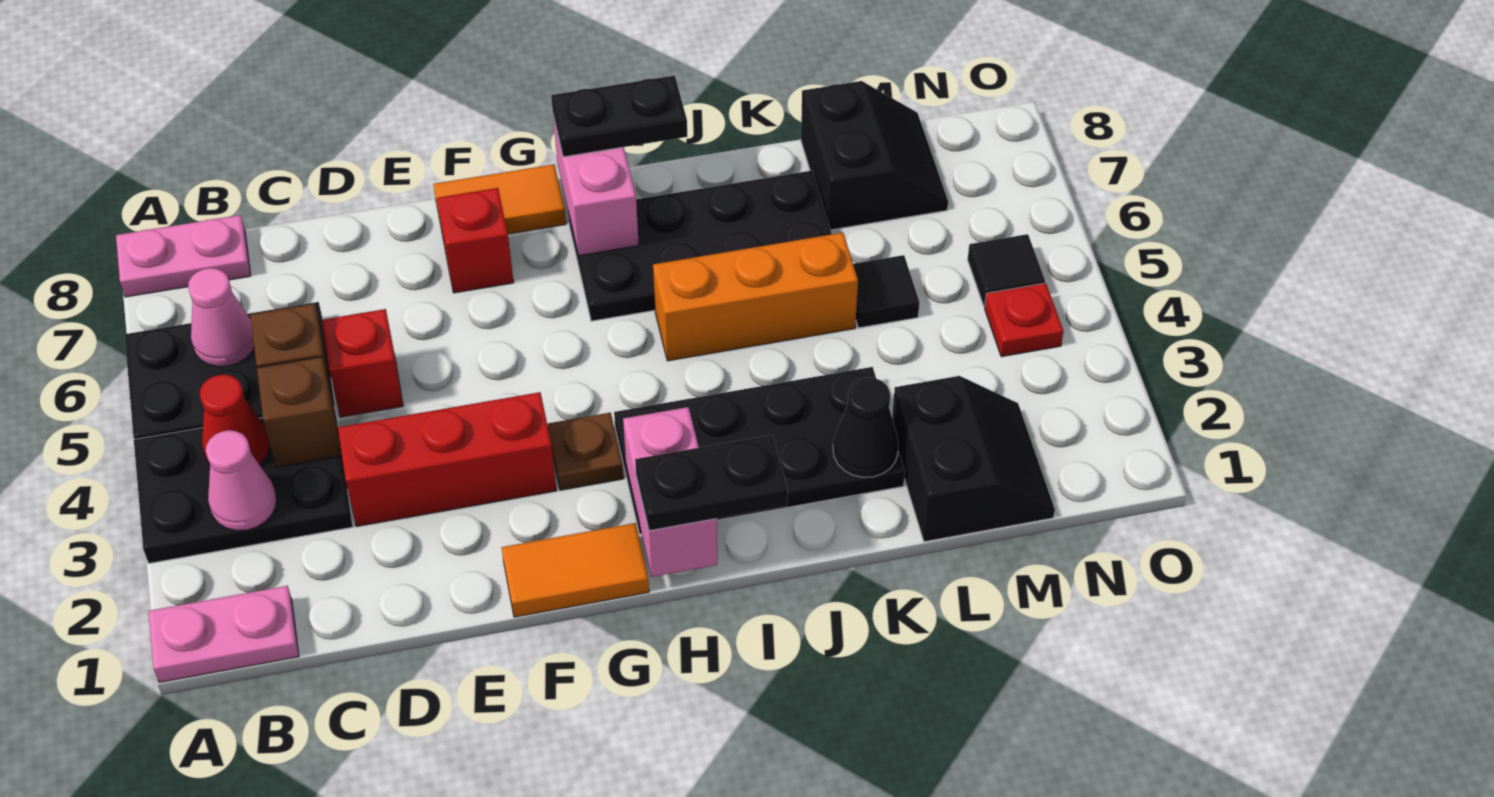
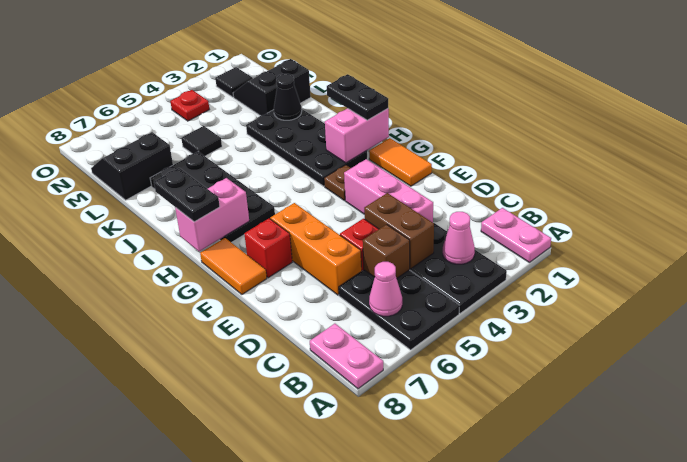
red cone B4 level 2 -> none
brown brick C4 level 2 -> brown brick C4:D4 level 2
red brick D3:F3 level 1 -> pink brick D3:F3 level 1
orange brick I5:K5 level 1 -> orange brick D6:F6 level 1
black tile N5 level 1 -> black tile N2 level 1

